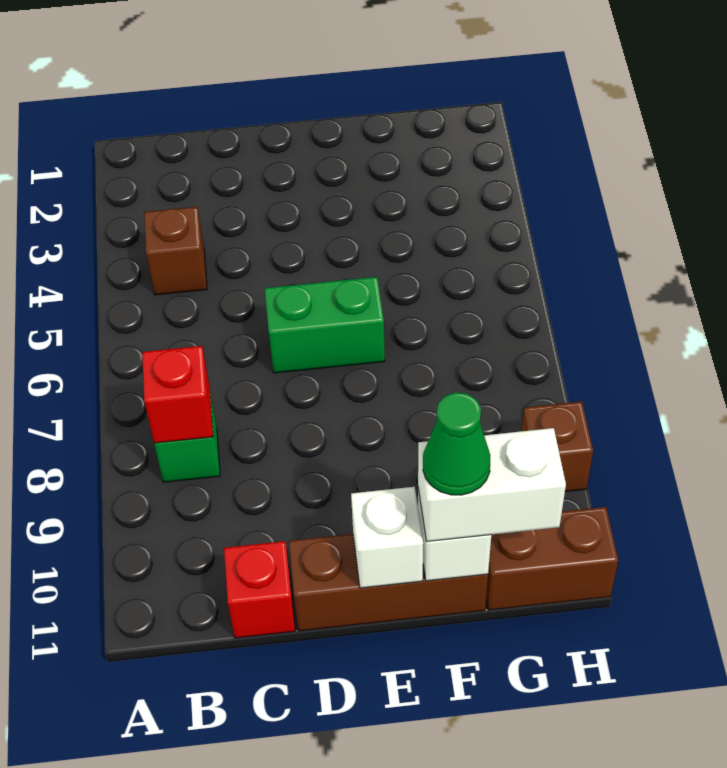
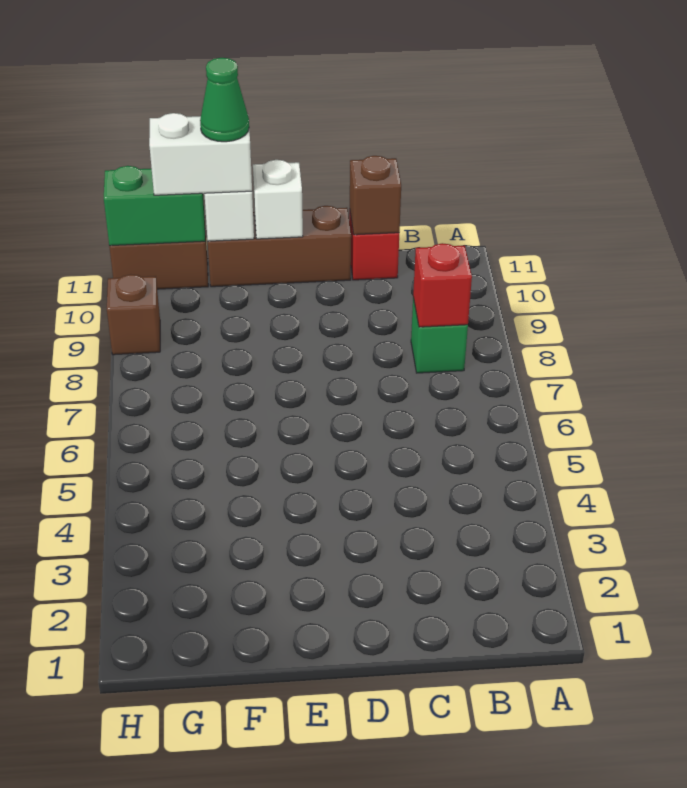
brown brick B4 level 1 -> brown brick C11 level 2
green brick D6:E6 level 1 -> green brick G11:H11 level 2

